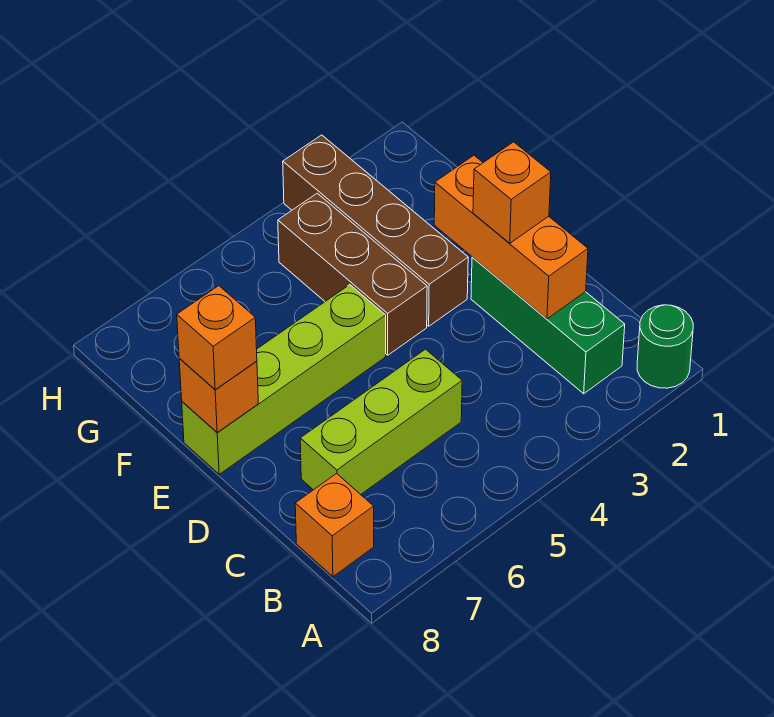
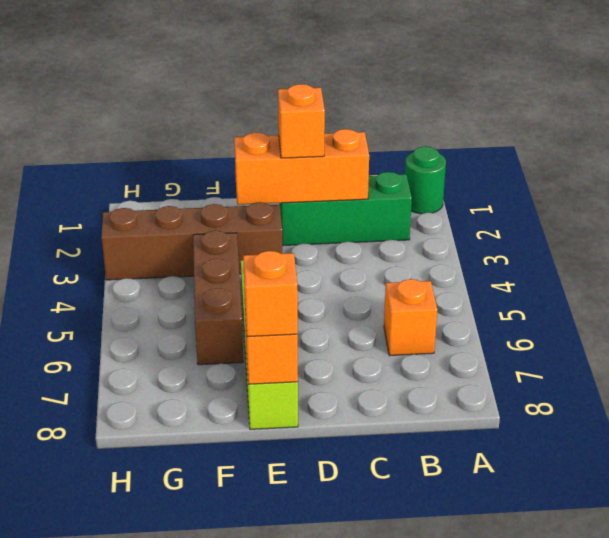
orange brick B8 level 1 -> orange brick B6 level 1
lime brick C5:C7 level 1 -> none
brown brick E4:G4 level 1 -> brown brick F4:F6 level 1

